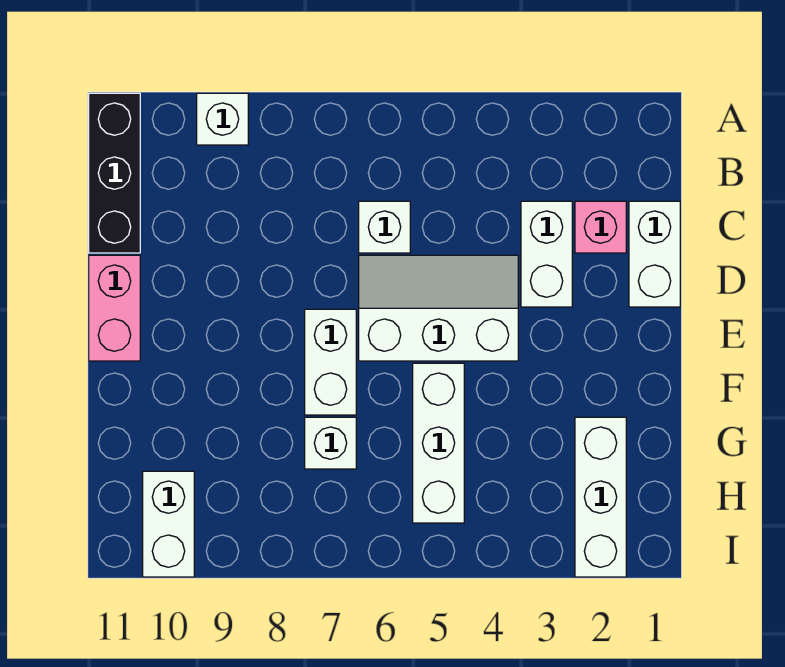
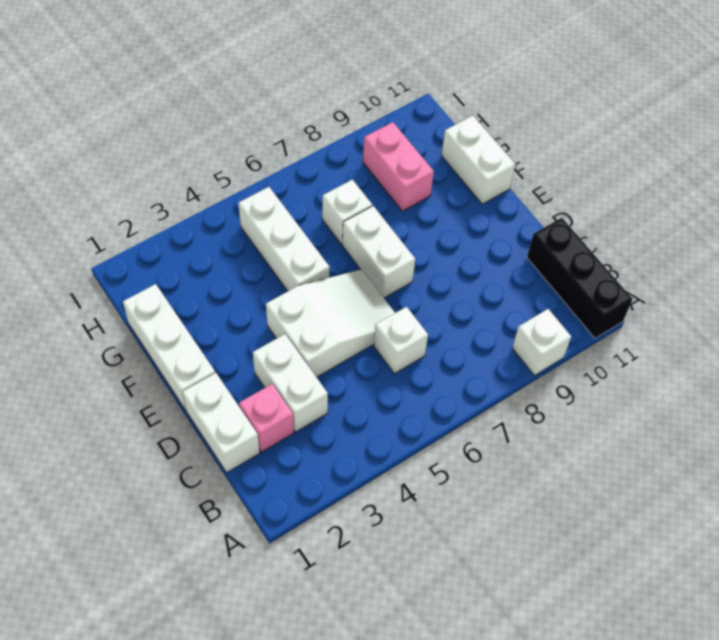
white slope D4:E6 level 1 top E -> white slope D4:E6 level 1 top 4
pink brick D11:E11 level 1 -> pink brick G9:H9 level 1
white brick G2:I2 level 1 -> white brick E1:G1 level 1
white brick H10:I10 level 1 -> white brick F11:G11 level 1

